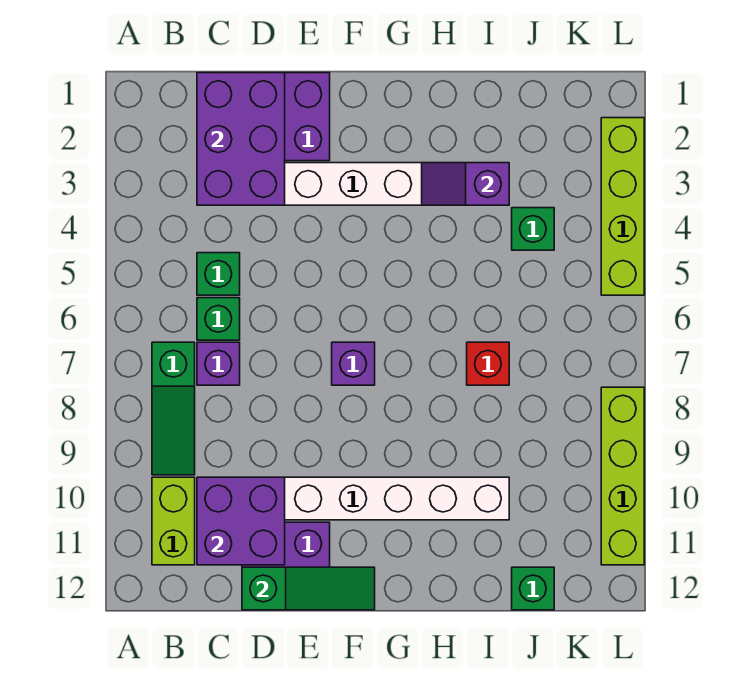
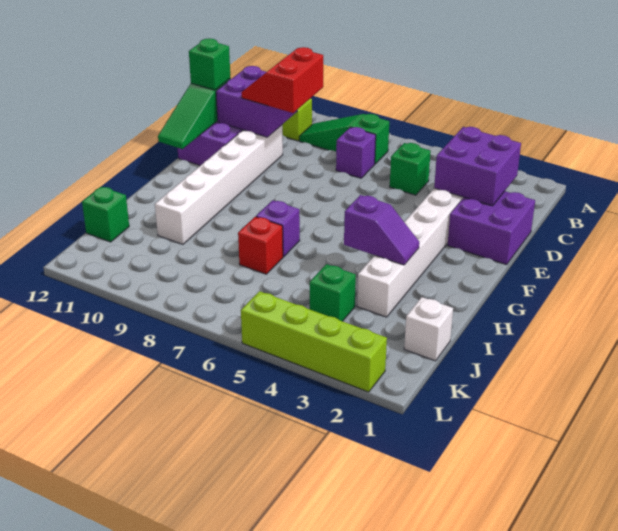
purple brick C1:D3 level 2 -> purple brick C2:D3 level 2
green brick C6 level 1 -> green brick D12 level 3
none -> red slope C9:D10 level 3 top 9
purple brick F7 level 1 -> purple brick H7 level 1
purple slope H3:I3 level 2 top I -> purple slope H3:H4 level 2 top 4
none -> white brick J1 level 1
lime brick L8:L11 level 1 -> none

